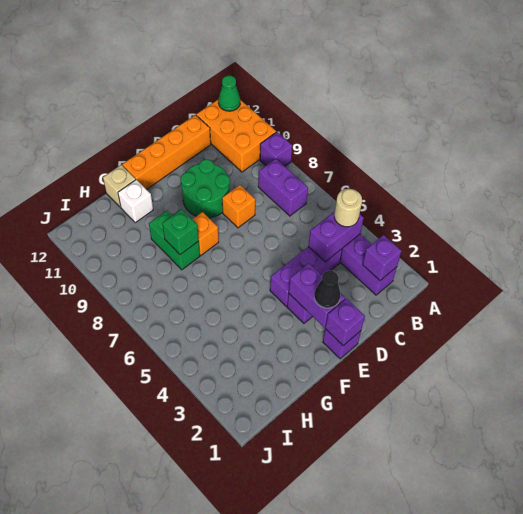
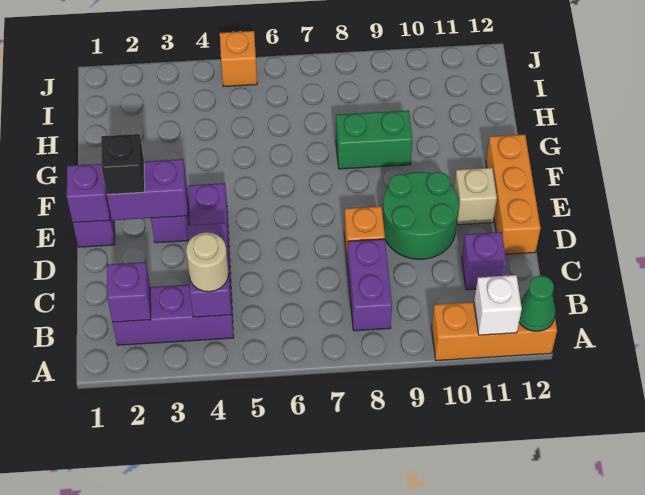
purple brick A9 level 1 -> purple brick C11 level 1
orange brick A10:B12 level 1 -> orange brick A10:A12 level 1
purple brick B7:B8 level 1 -> purple brick B8:C8 level 1
orange brick C12:F12 level 1 -> orange brick D12:F12 level 1
black cone E2 level 3 -> black brick E2 level 3
orange brick F8 level 1 -> orange brick J5 level 1
green brick G8 level 2 -> none
white brick G11 level 1 -> white brick A11 level 2
tan brick G12 level 1 -> tan brick E11 level 1

